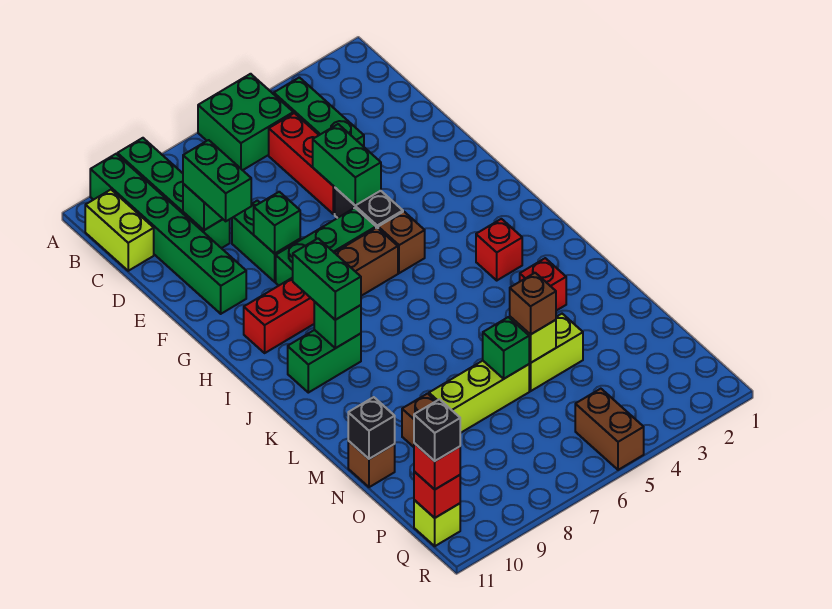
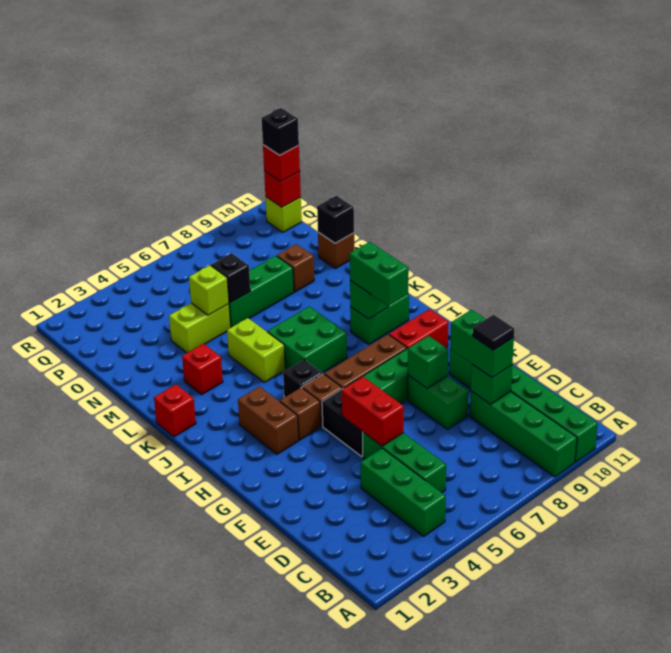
green brick A5:B6 level 1 -> green brick J6:K7 level 1
lime brick B11:C11 level 1 -> lime brick K5:L5 level 1
red brick C5:E5 level 1 -> green brick C5:E5 level 1
none -> black tile D9 level 4
green brick E5:F5 level 2 -> red brick E5:F5 level 2
none -> black brick I5 level 1
red brick J3 level 1 -> red brick K1 level 1
brown brick N5 level 3 -> brown brick H4 level 1
lime brick N6:N8 level 1 -> green brick N6:N8 level 1
green brick N6 level 2 -> black brick N6 level 2
brown brick Q5:R5 level 1 -> brown brick H3:I3 level 1

